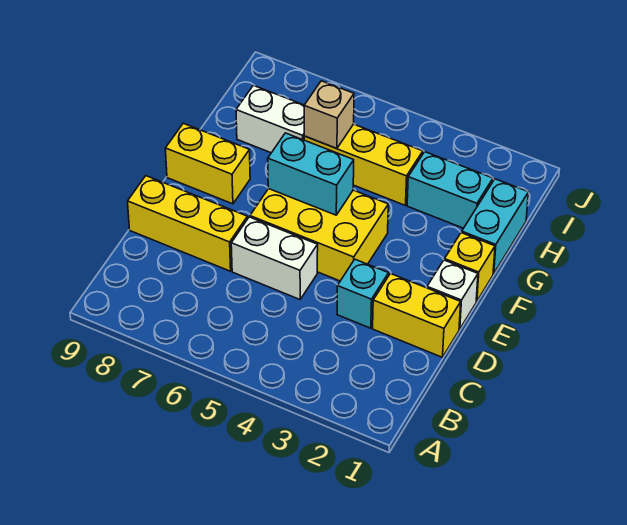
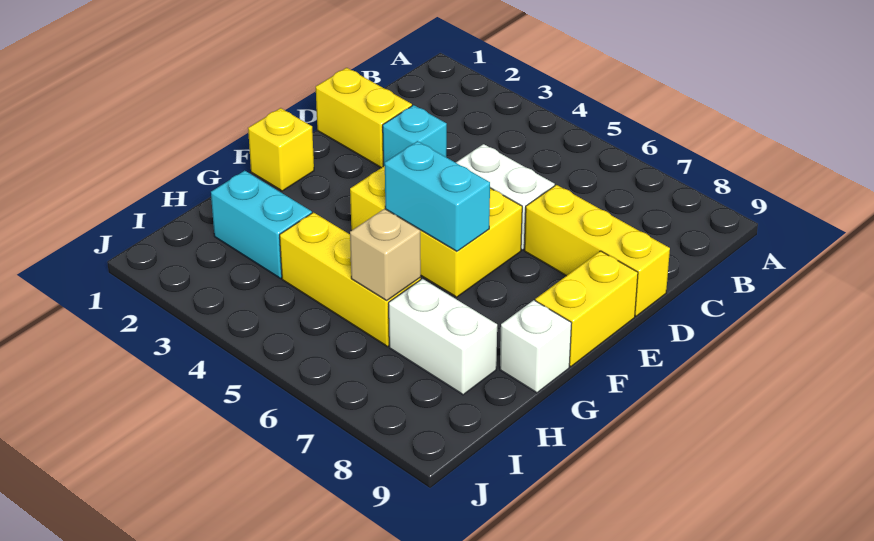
white brick E1 level 1 -> white brick G9 level 1
yellow brick F8:F9 level 1 -> yellow brick E9:F9 level 1
cyan brick G1:H1 level 1 -> none

